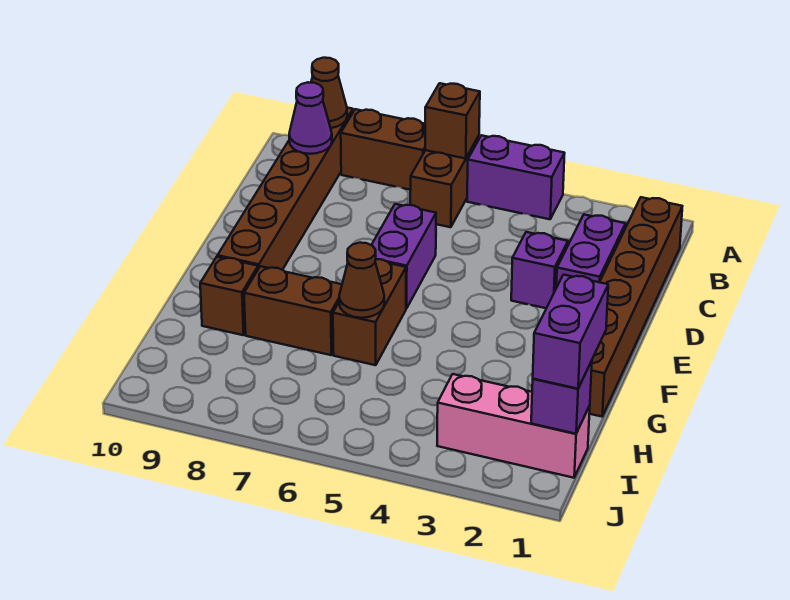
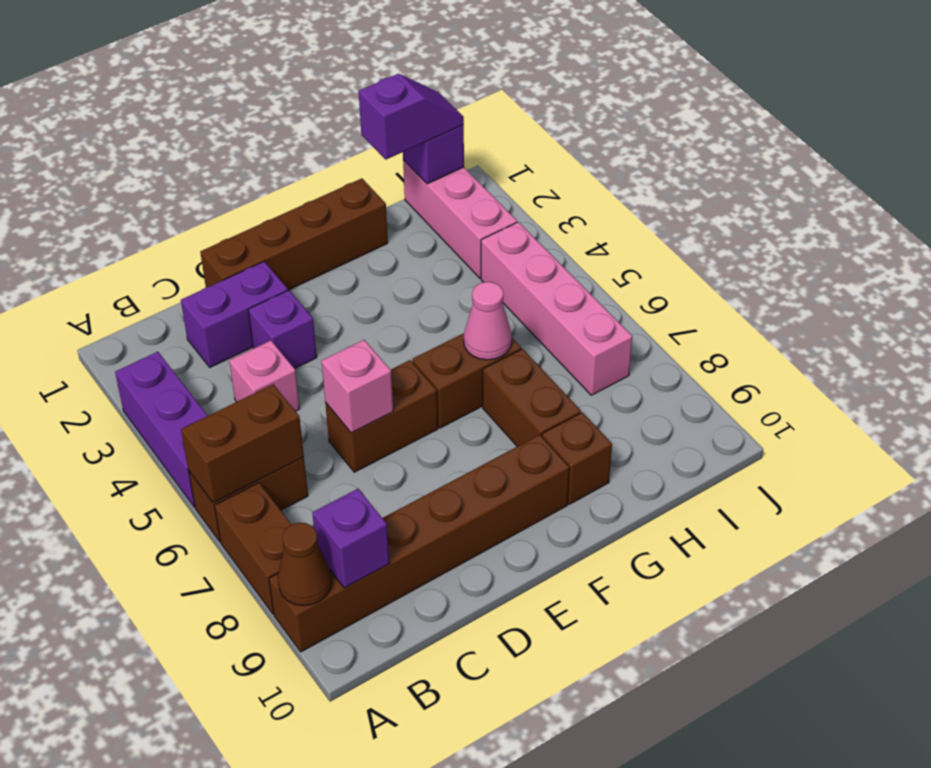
purple brick A4:A5 level 1 -> purple brick A3:A5 level 1
brown brick A6 level 2 -> brown brick A6:B6 level 2
brown brick B1:G1 level 1 -> brown brick D1:G1 level 1
purple cone B9 level 2 -> purple brick B9 level 2
none -> pink brick C4 level 1
purple brick D6:E6 level 1 -> brown brick D6:E6 level 1
none -> pink brick D6 level 2
brown cone G6 level 2 -> pink cone G6 level 2
purple brick H1:I1 level 3 -> purple slope H1:I1 level 3 top H
none -> pink brick I4:I7 level 1

